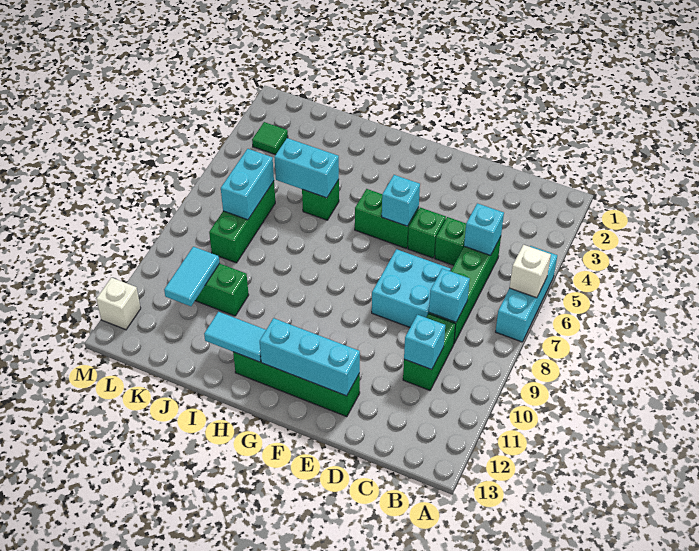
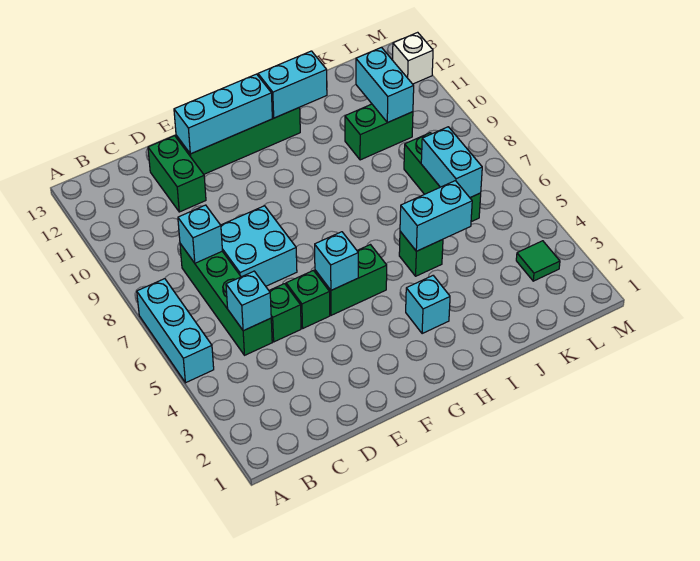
white brick A6 level 2 -> none
green brick C9:C10 level 1 -> green brick D11:D12 level 1
cyan brick C10 level 2 -> cyan brick H3 level 1
cyan tile H12:I12 level 2 -> cyan brick H12:I12 level 2
cyan tile K10:K11 level 2 -> cyan brick K10:K11 level 2

